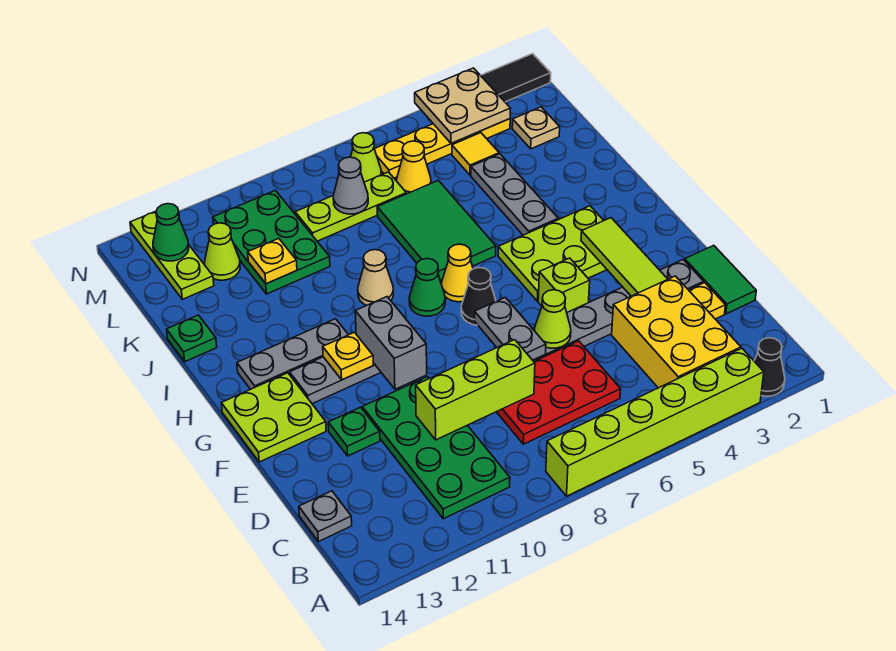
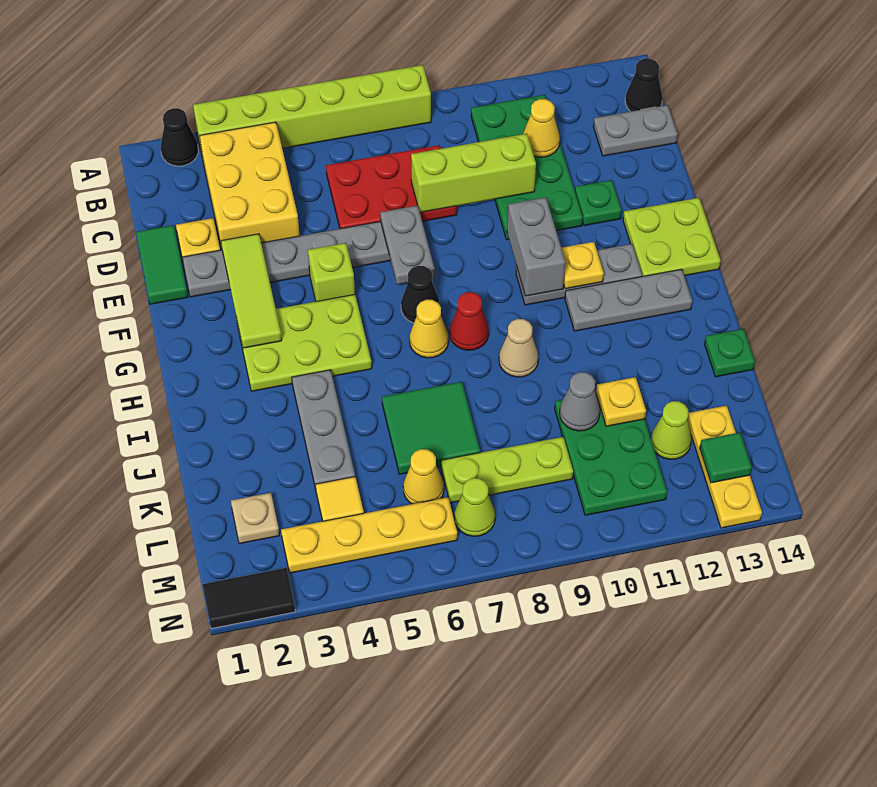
none -> black cone B14 level 1
none -> yellow cone C11 level 2
grey plate C14 level 1 -> grey plate C13:C14 level 1
lime cone E6 level 2 -> none
green cone H8 level 1 -> red cone H8 level 1
green tile I6:K7 level 1 -> green tile J6:K7 level 1
grey cone L8 level 2 -> grey cone K10 level 2
lime plate L13:N13 level 1 -> yellow plate L13:N13 level 1
tan plate M3:N4 level 2 -> none
green cone M13 level 2 -> green tile M13 level 2

